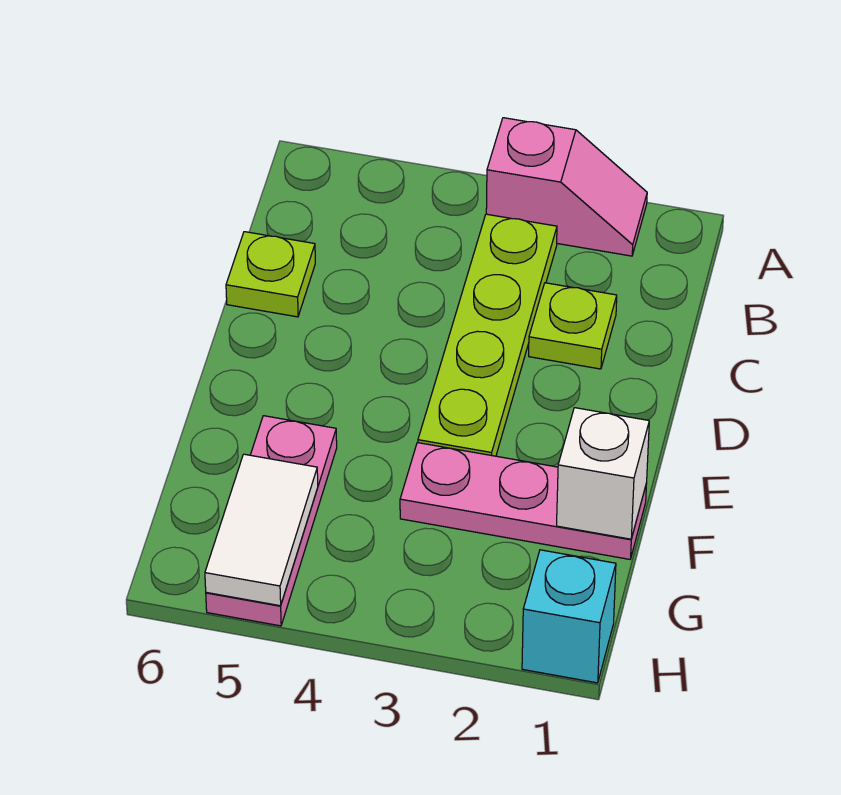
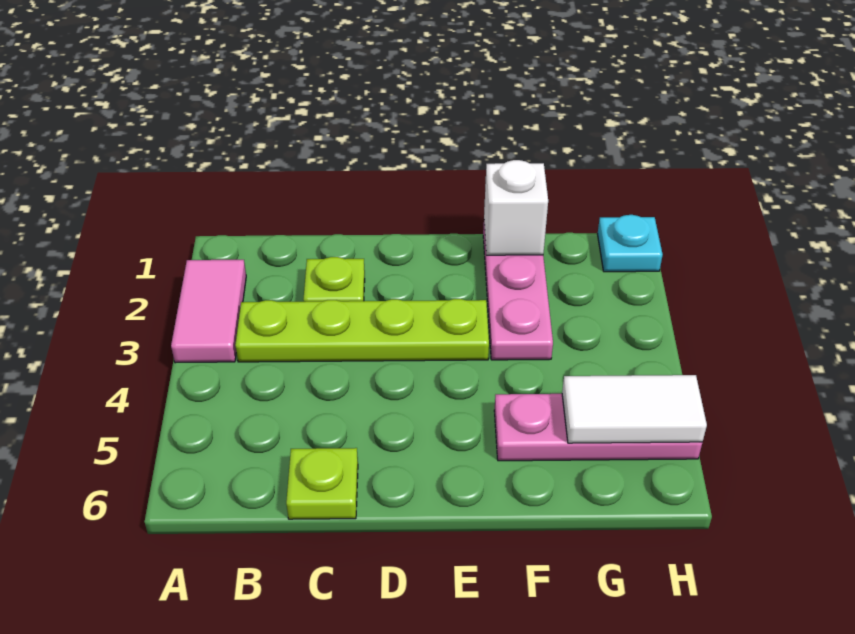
pink slope A2:A3 level 1 top 3 -> pink tile A2:A3 level 1
cyan brick H1 level 1 -> cyan plate H1 level 1

